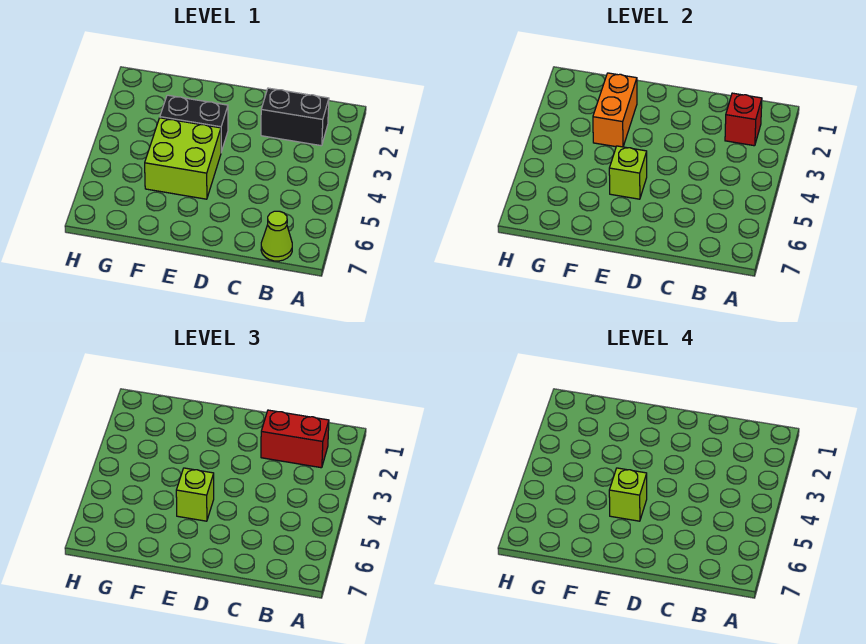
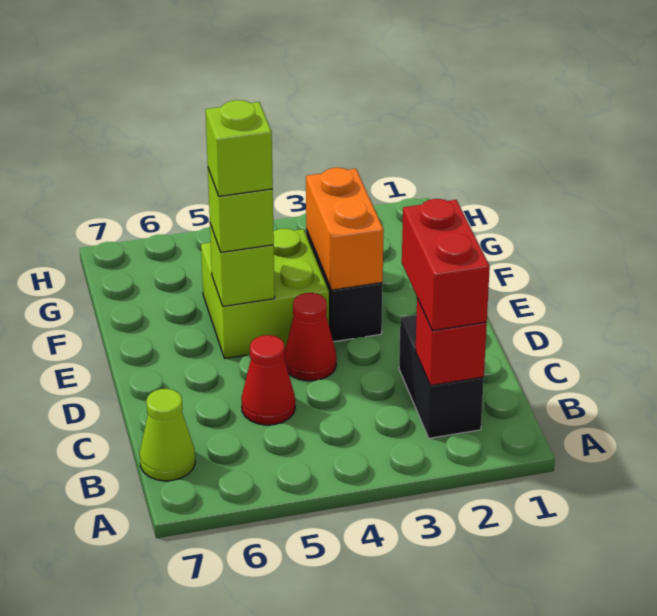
none -> red cone C5 level 1
none -> red cone D4 level 1
orange brick F2:F3 level 2 -> orange brick E3:F3 level 2

